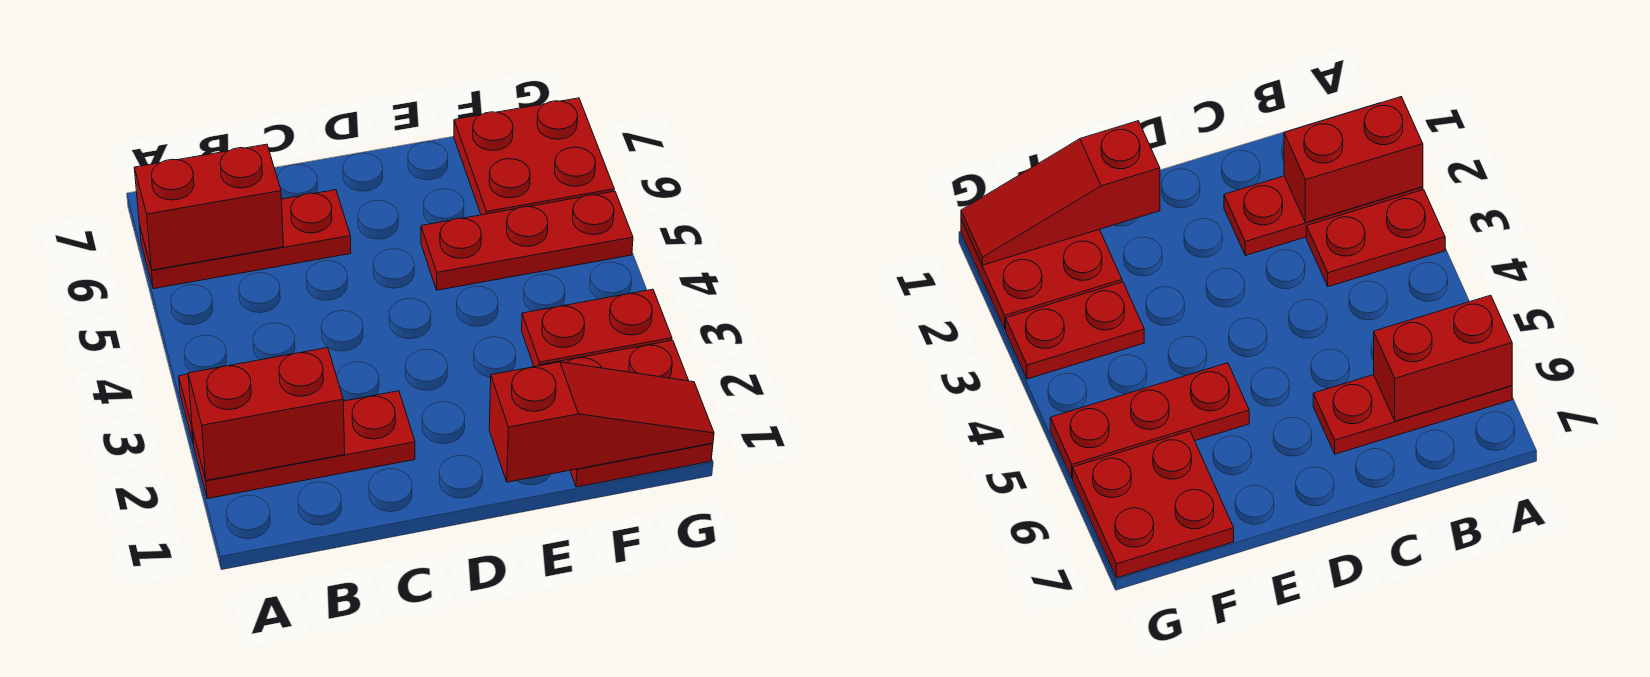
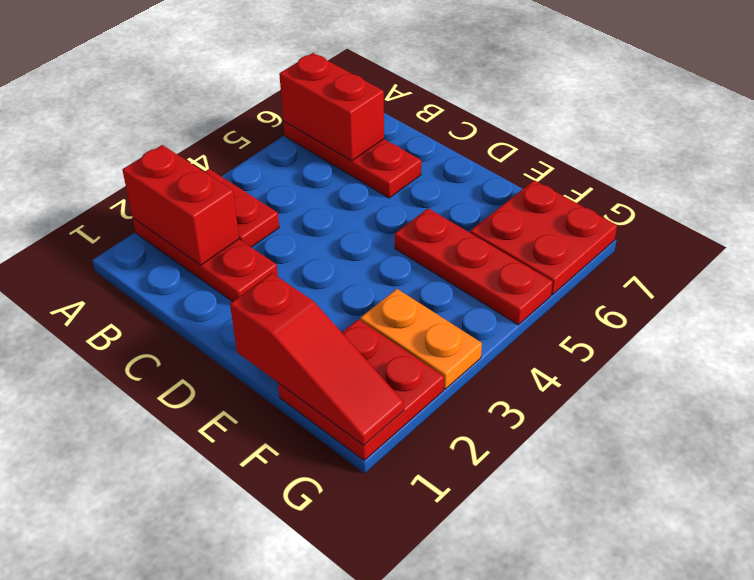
red plate F3:G3 level 1 -> orange plate F3:G3 level 1

